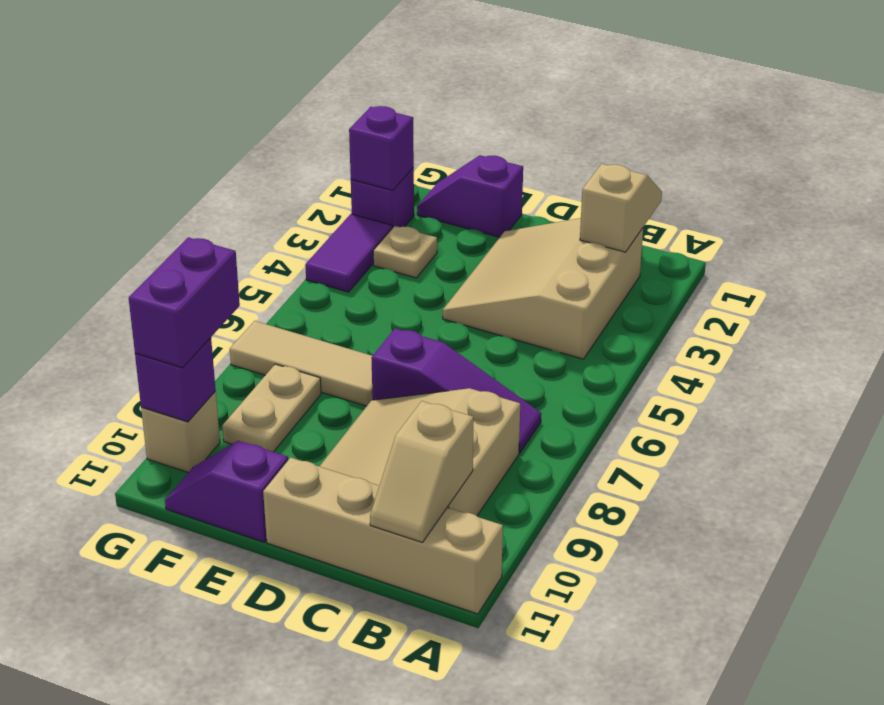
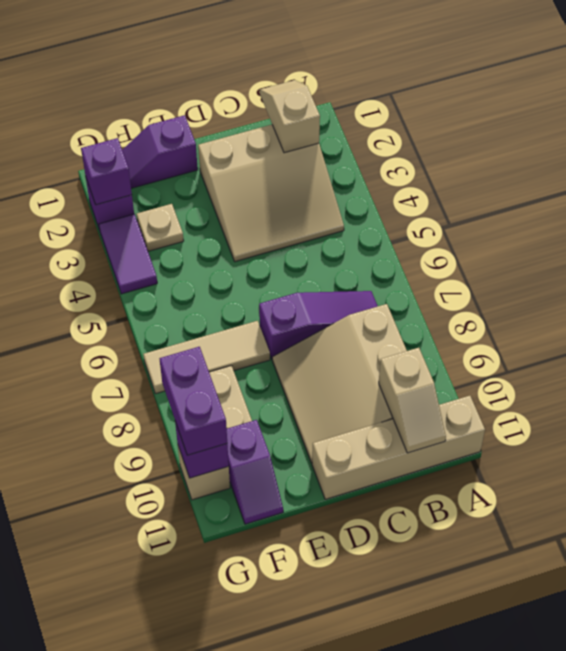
tan slope B2:D4 level 1 top B -> tan slope B2:D4 level 1 top 2
purple slope E11:F11 level 1 top E -> purple slope F10:F11 level 1 top 10

